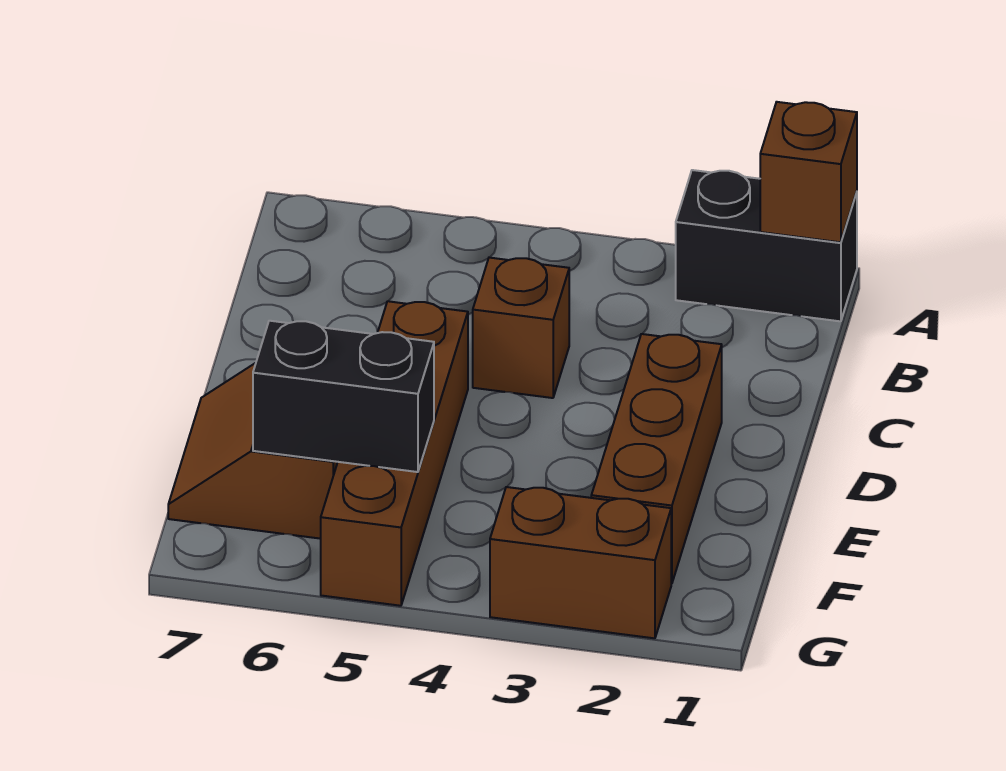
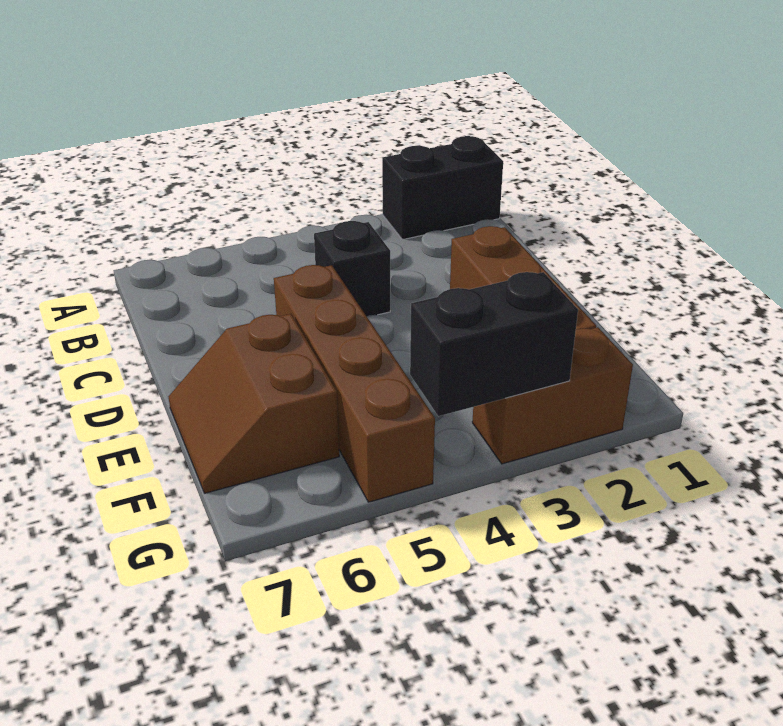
brown brick A1 level 2 -> none
brown brick C4 level 1 -> black brick C4 level 1
black brick F5:F6 level 2 -> black brick G3:G4 level 2

